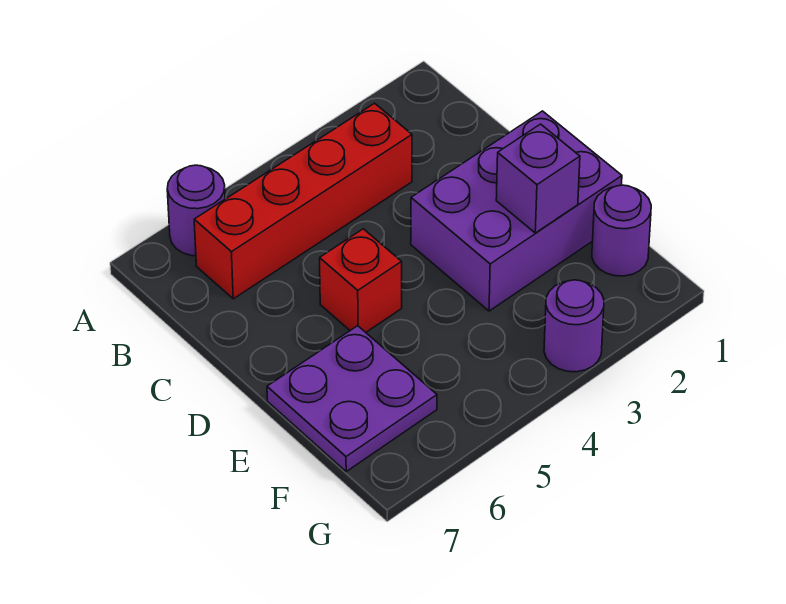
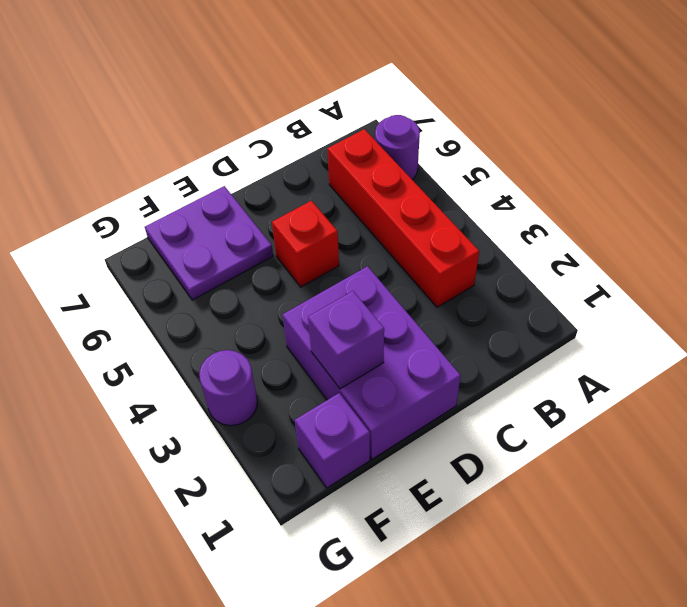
purple round brick F1 level 1 -> purple brick F1 level 1

